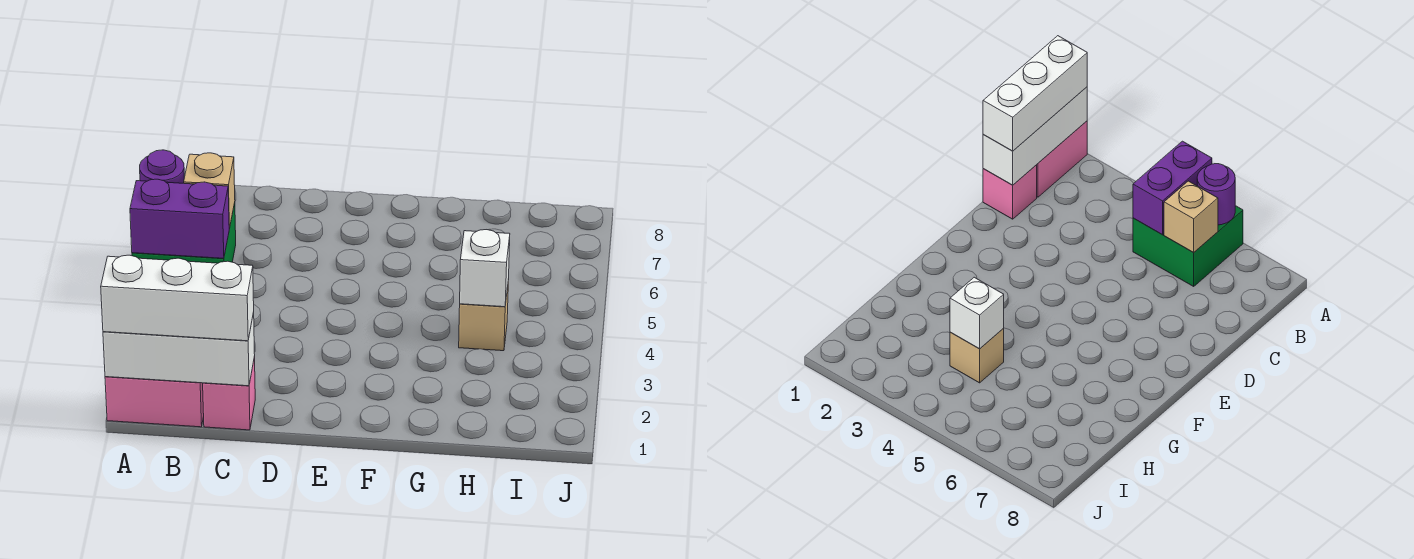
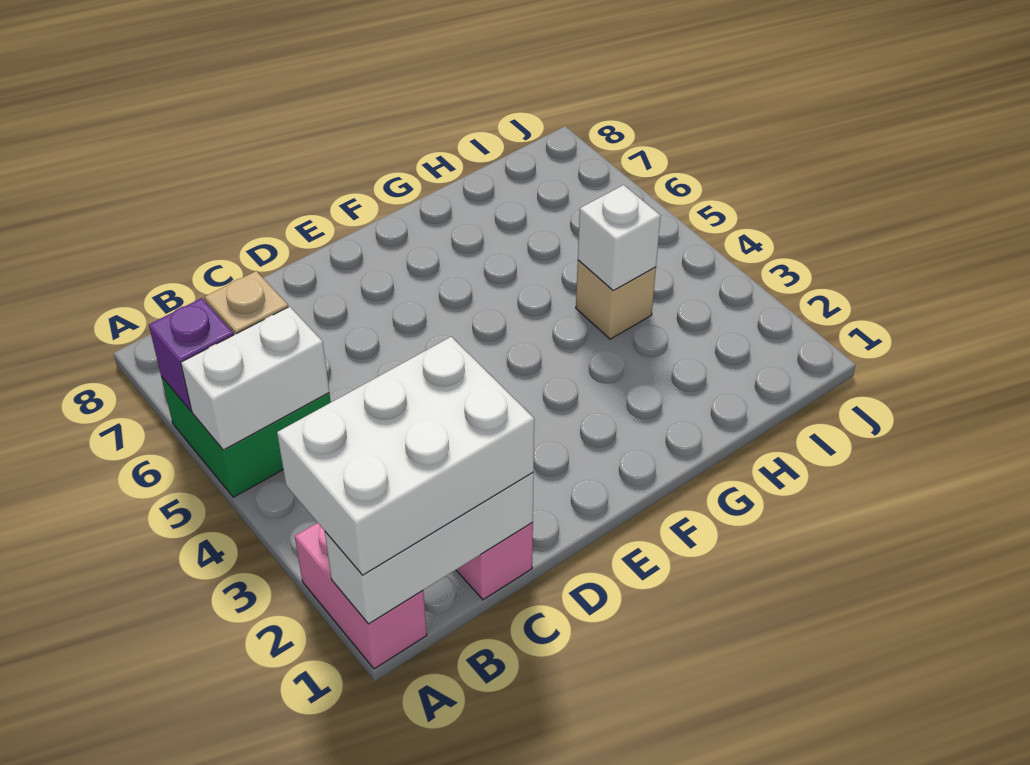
pink brick A1:B1 level 1 -> pink brick A1:A2 level 1
white brick A1:C1 level 3 -> white brick A1:C2 level 3
purple brick A5:B5 level 2 -> white brick A5:B5 level 2
purple round brick A6 level 2 -> purple brick A6 level 2

